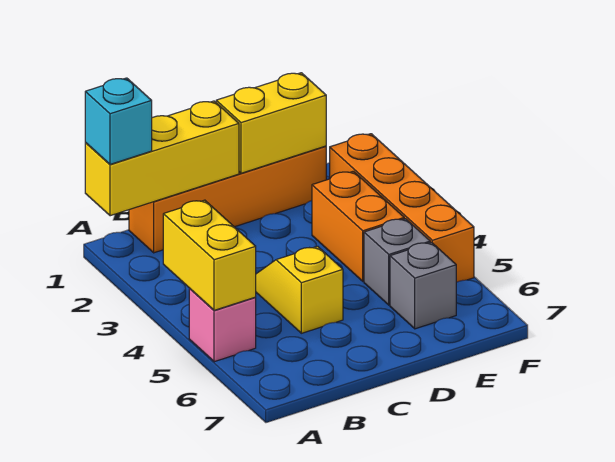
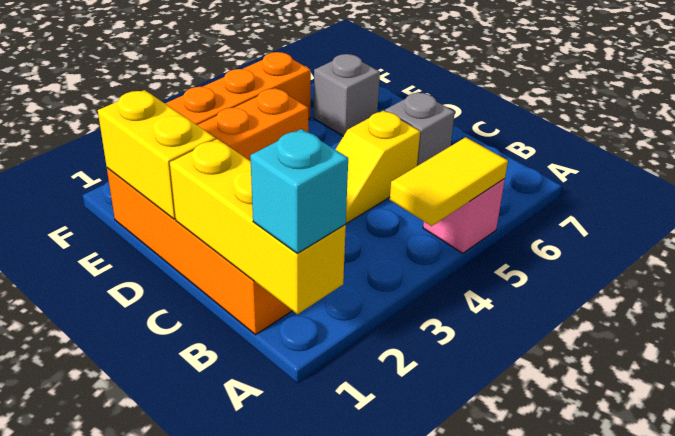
yellow brick A4:A5 level 2 -> yellow tile A4:A5 level 2
grey brick E5 level 1 -> grey brick C6 level 1

